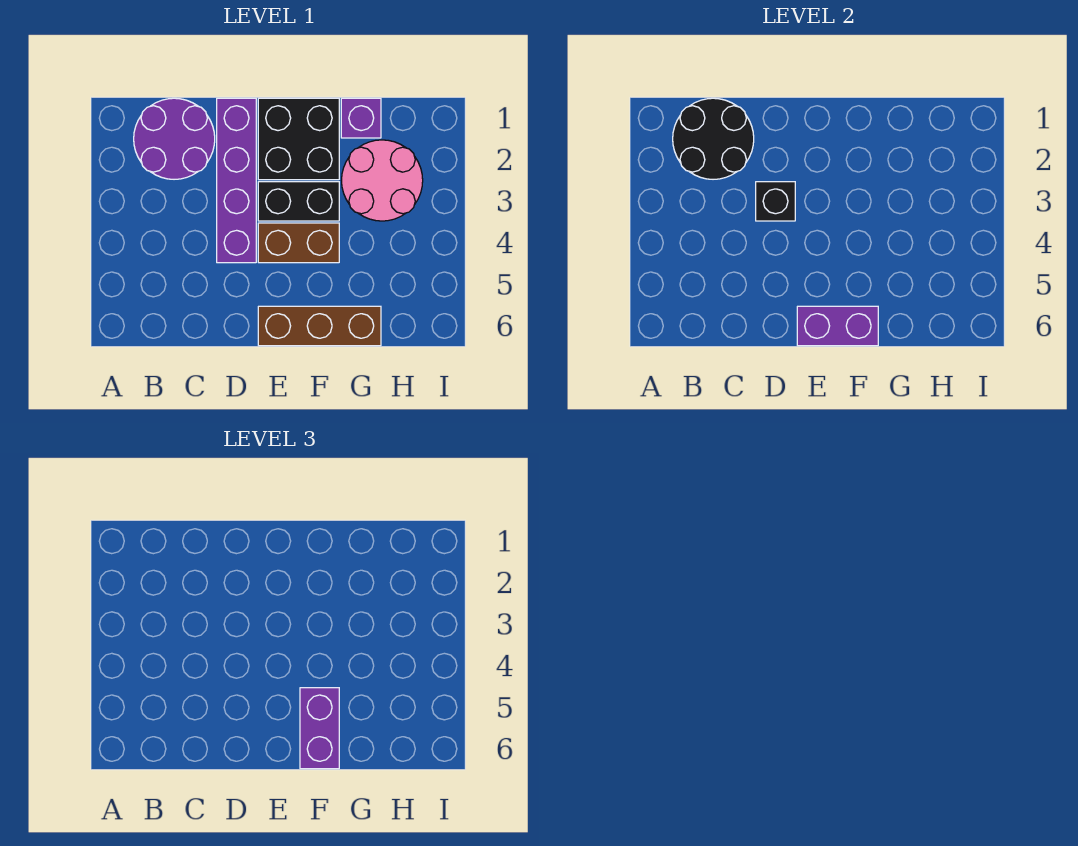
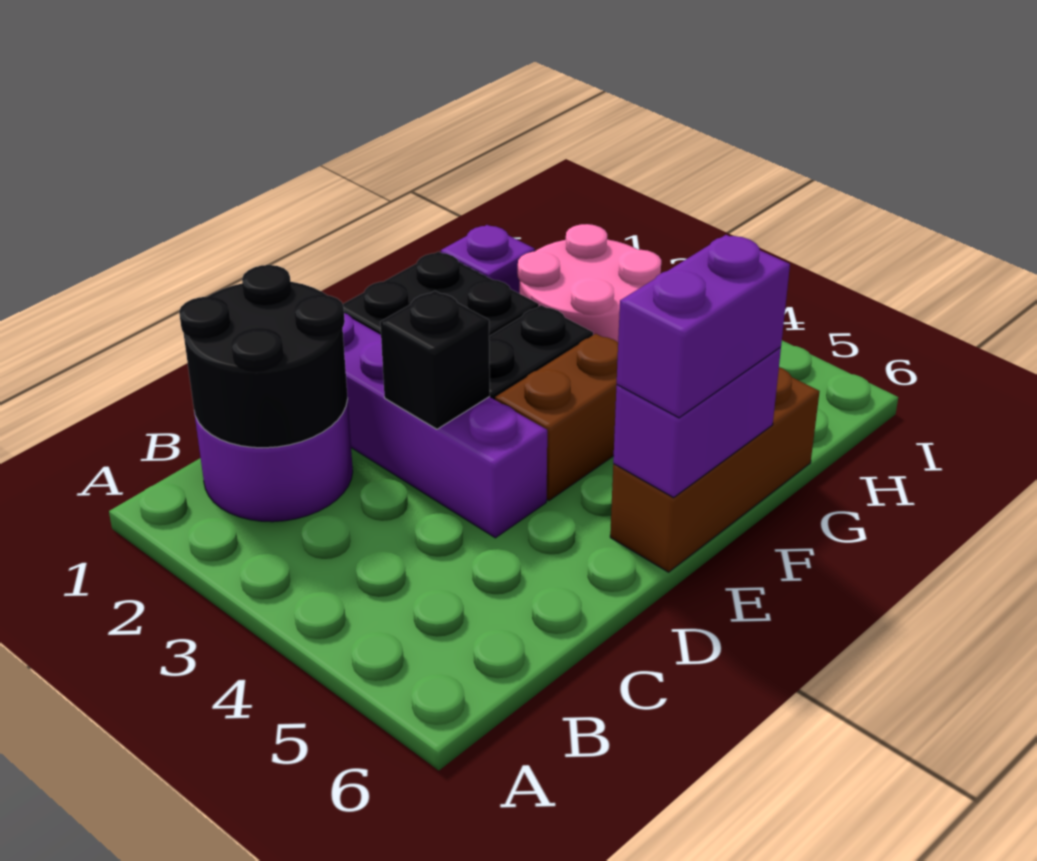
purple brick F5:F6 level 3 -> purple brick E6:F6 level 3

